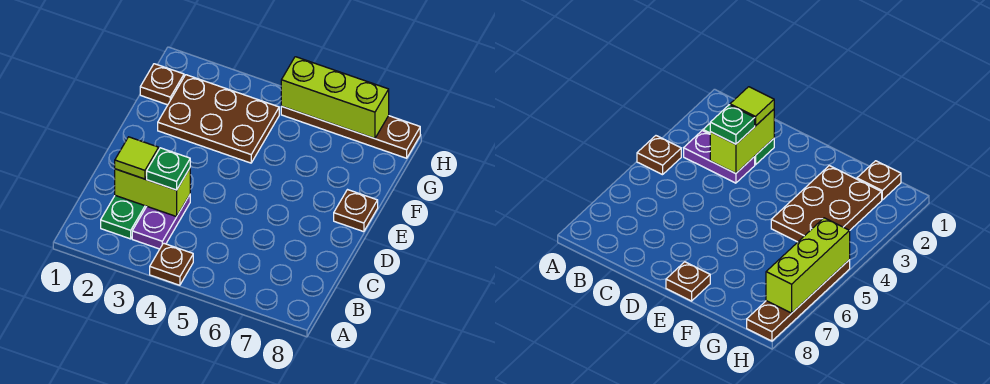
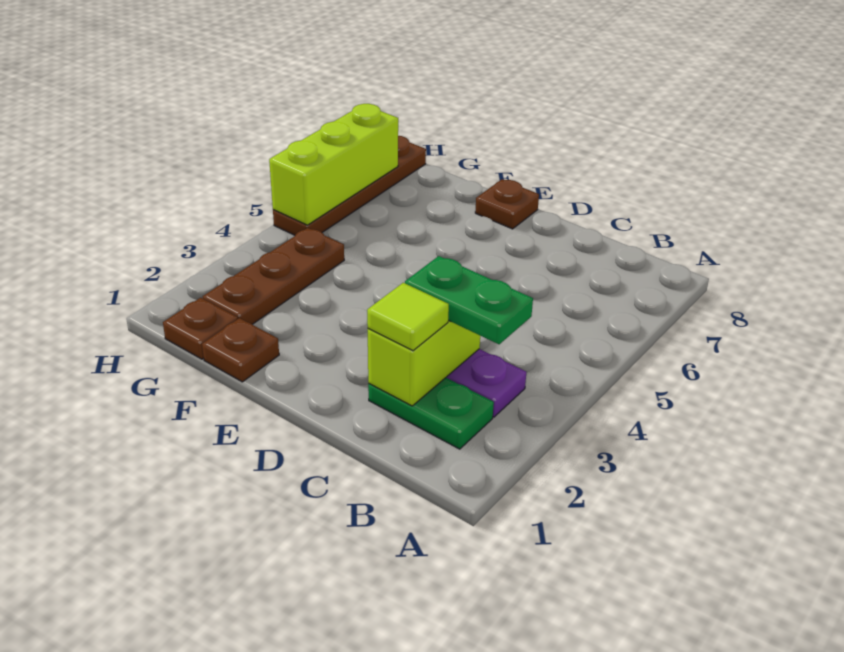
brown plate A4 level 1 -> brown plate F1 level 1
green plate C3 level 3 -> green plate B3:C3 level 3
brown plate F2:G4 level 1 -> brown plate G2:G4 level 1

